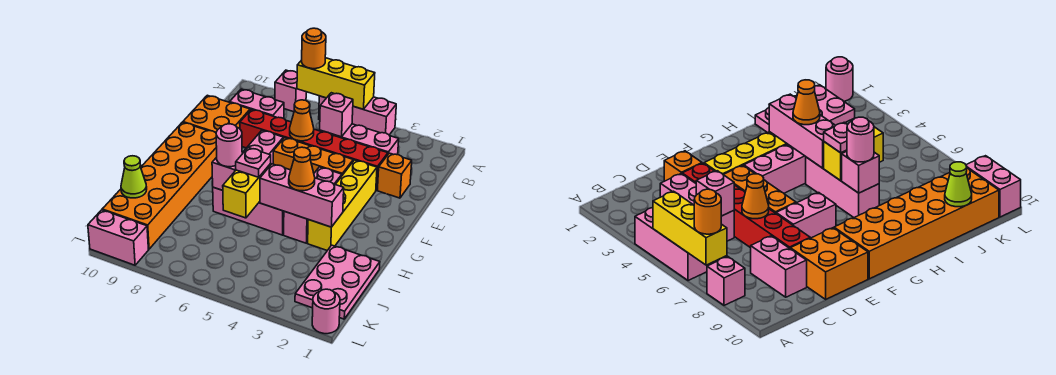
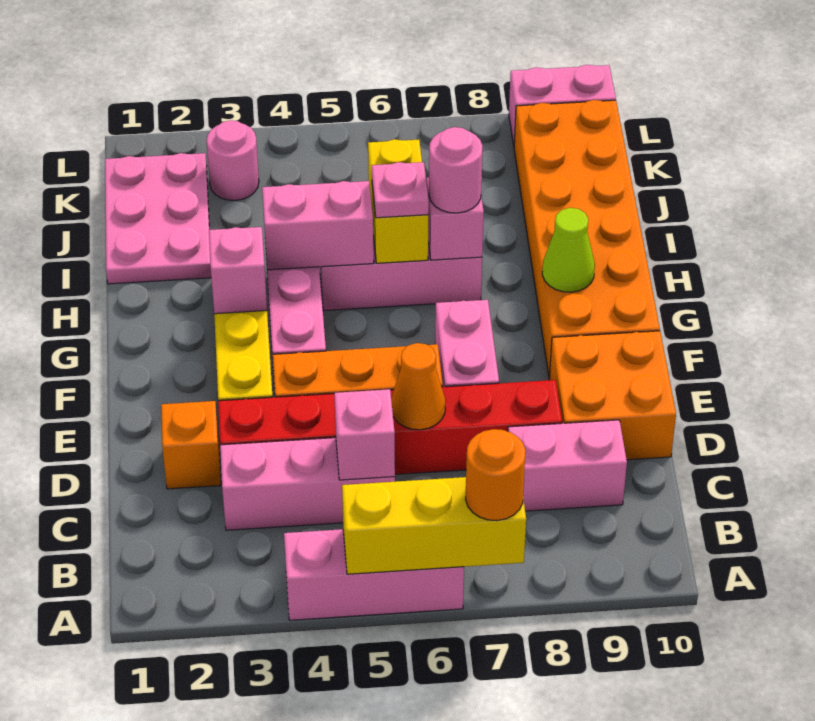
pink brick A8 level 1 -> pink brick G3 level 2
pink brick H3:H5 level 2 -> pink brick H4:H5 level 2
orange cone H4 level 3 -> none
lime cone J10 level 2 -> lime cone G9 level 2
pink round brick L1 level 1 -> pink round brick K3 level 1

